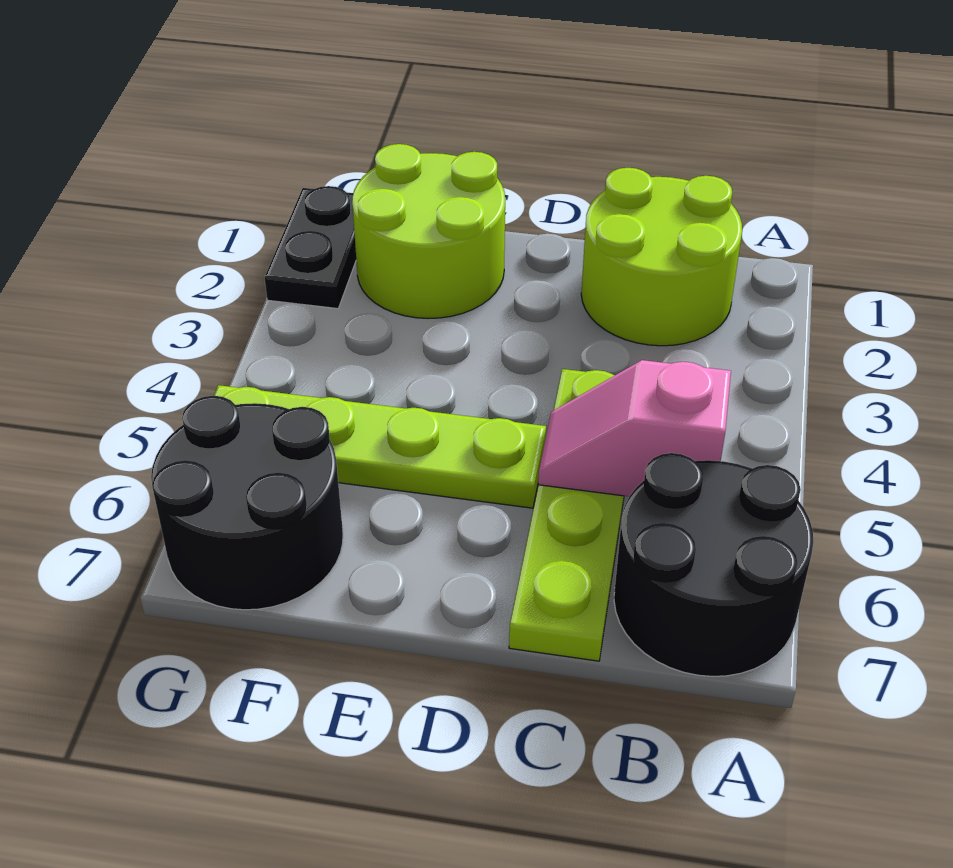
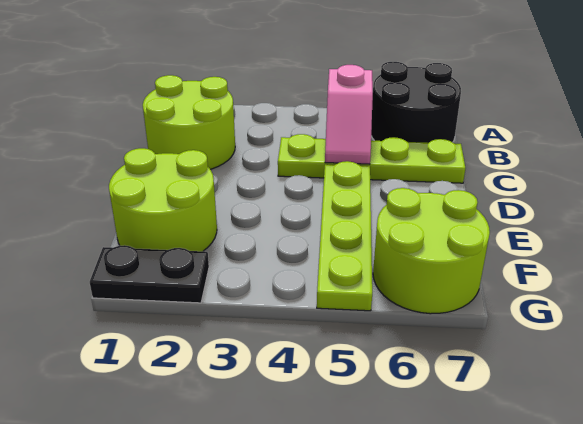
black round brick F6:G7 level 1 -> lime round brick F6:G7 level 1

